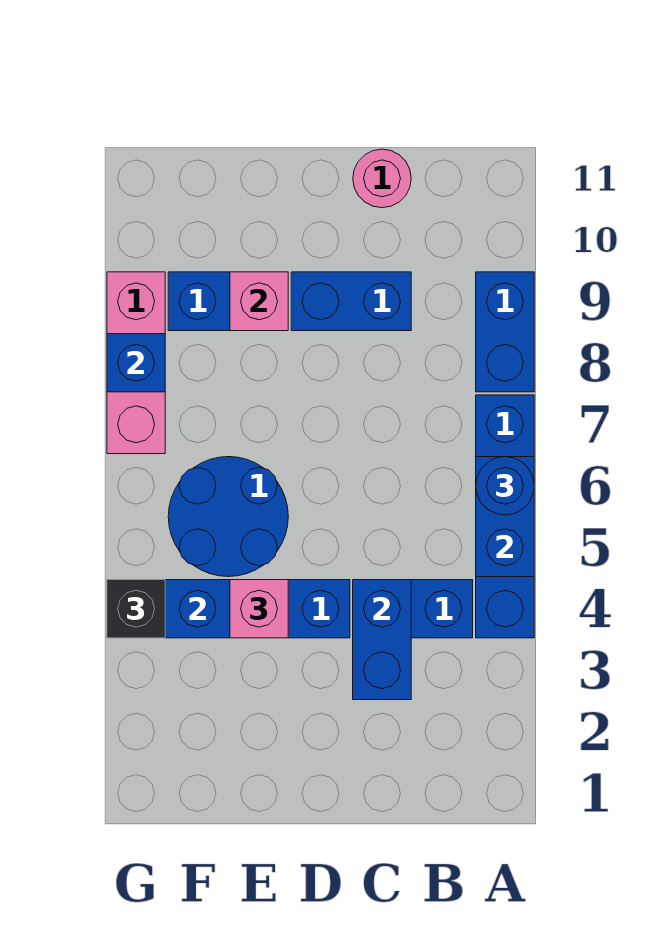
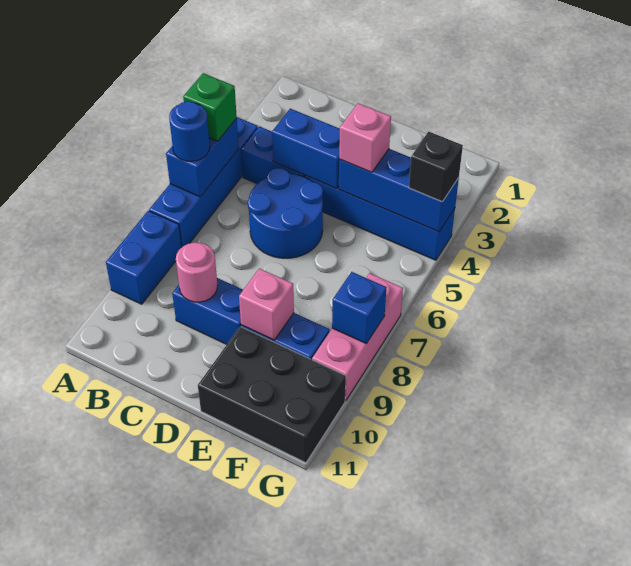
none -> green brick A5 level 3
blue brick C3:C4 level 2 -> blue brick C4:D4 level 2
pink round brick C11 level 1 -> pink round brick C9 level 2
blue round brick E5:F6 level 1 -> blue round brick C5:D6 level 1
none -> black brick E10:G11 level 1

